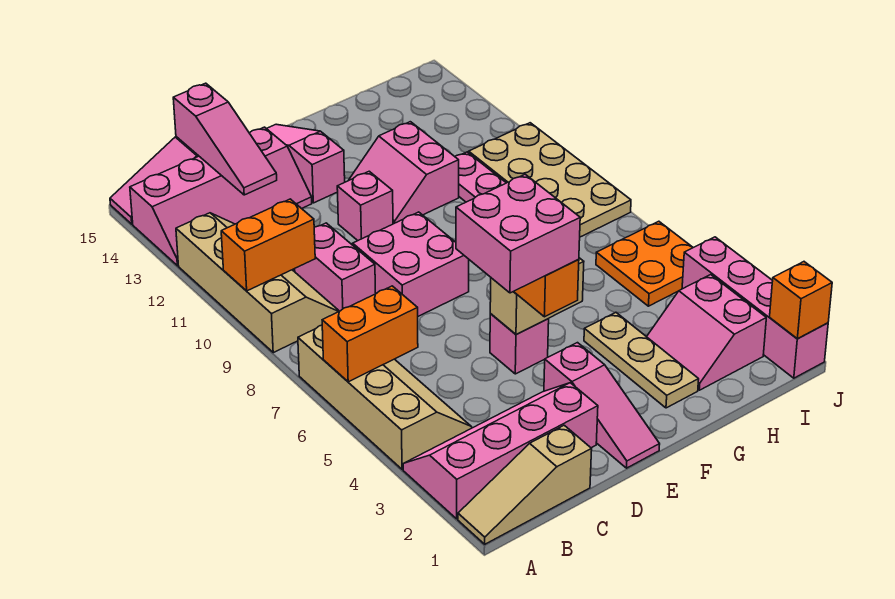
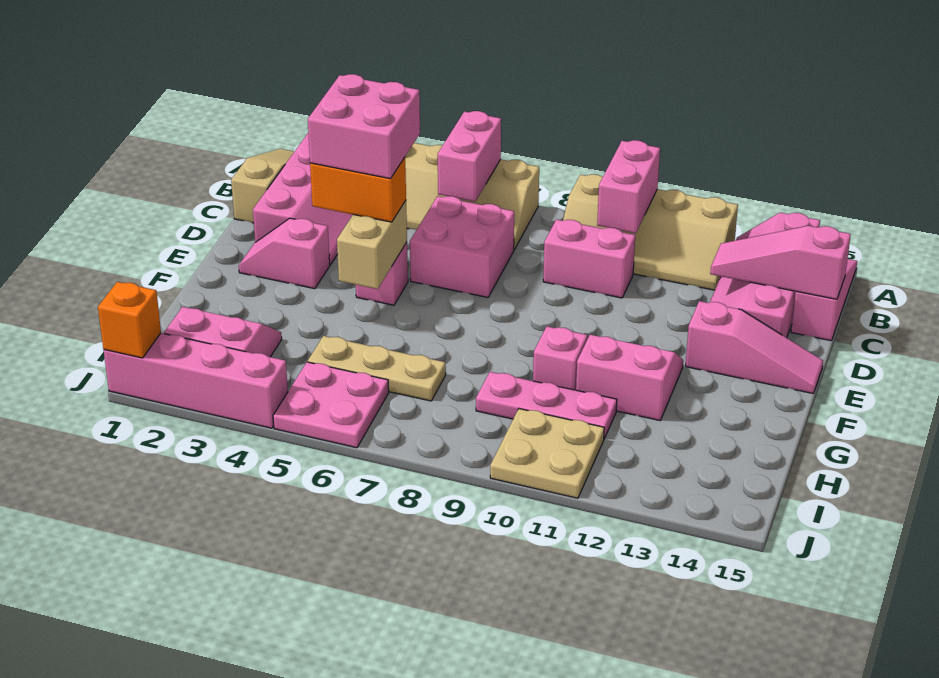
orange brick A6:B6 level 2 -> pink brick A6:B6 level 2
orange brick A10:B10 level 2 -> pink brick A10:B10 level 2
pink brick D8:E9 level 1 -> pink brick C6:D7 level 1
pink slope E1:E3 level 1 top 3 -> pink slope E2:E3 level 1 top 3
pink brick E11 level 1 -> pink brick G10 level 1
tan plate G2:G4 level 1 -> tan plate H5:H7 level 1
orange plate I5:J6 level 1 -> pink plate I5:J6 level 1
tan plate I8:J11 level 1 -> tan plate I10:J11 level 1

